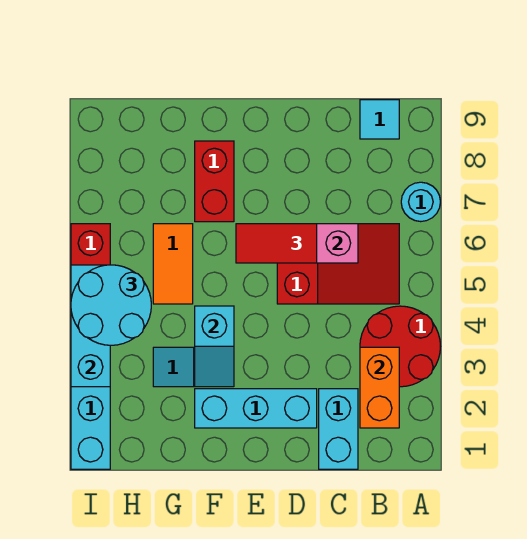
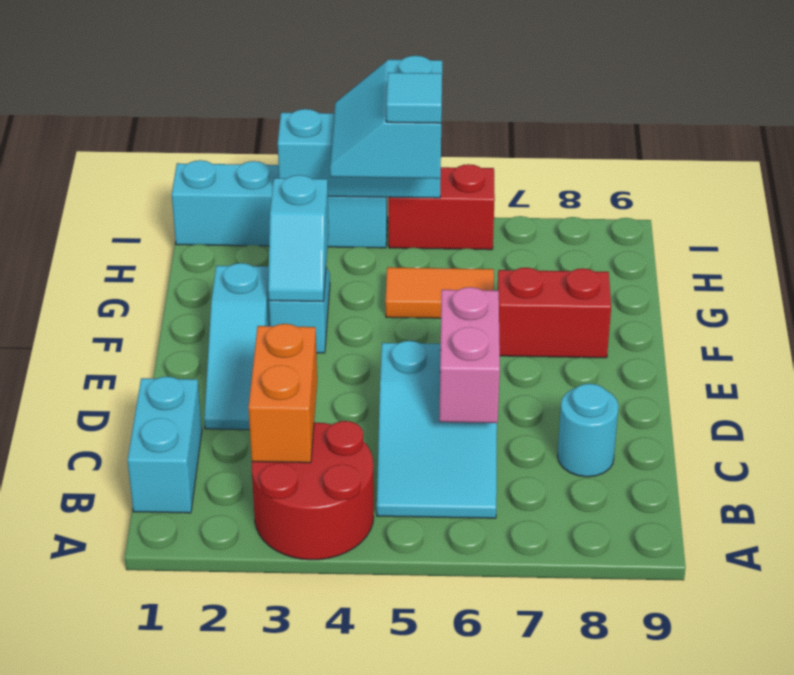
cyan round brick A7 level 1 -> cyan round brick C8 level 1
orange brick B2:B3 level 2 -> orange brick B3:C3 level 2
red slope B5:D6 level 1 top D -> cyan slope B5:D6 level 1 top D
cyan tile B9 level 1 -> cyan tile H5 level 4
cyan brick C1:C2 level 1 -> cyan brick B1:C1 level 1
cyan brick D2:F2 level 1 -> cyan slope D2:F2 level 1 top F
red tile D6:E6 level 3 -> none
cyan slope F3:F4 level 2 top 4 -> cyan slope F3:G3 level 2 top G
cyan round brick H4:I5 level 3 -> cyan slope H4:I5 level 3 top 5

